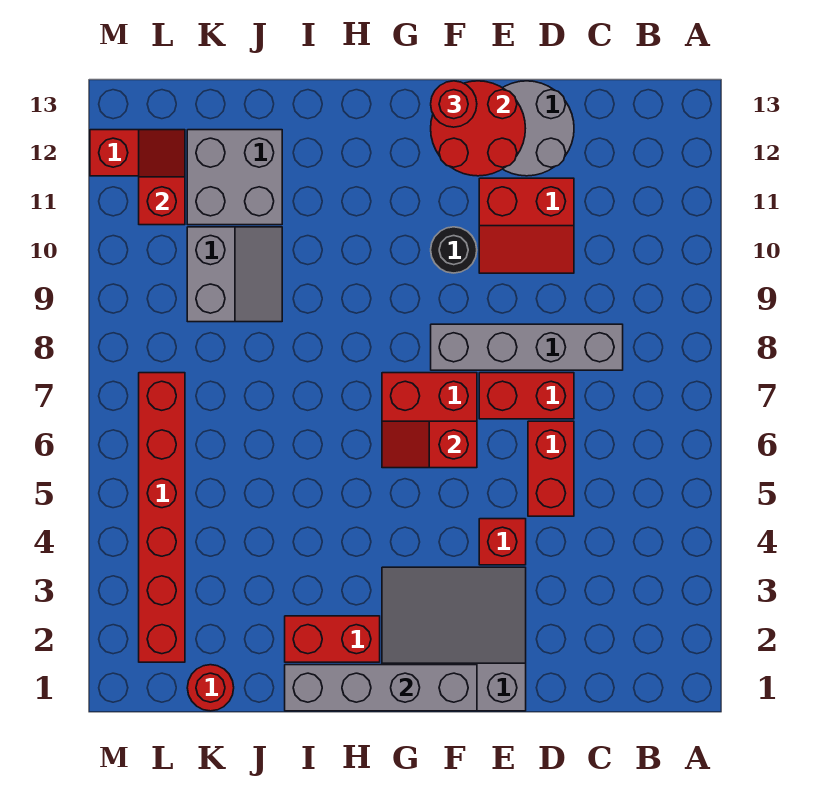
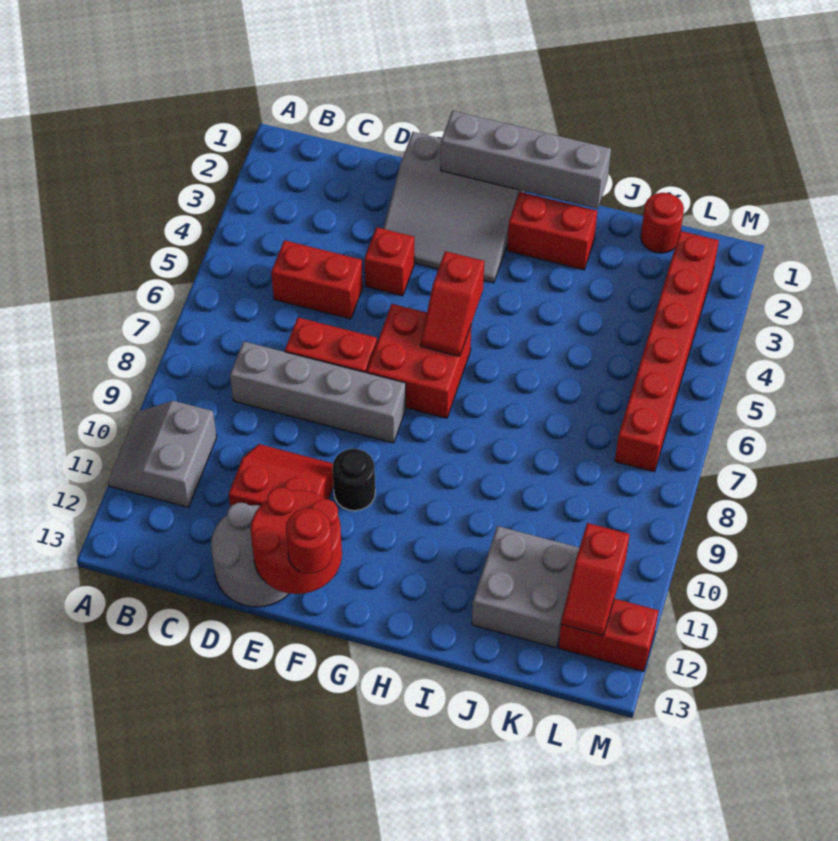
red brick D5:D6 level 1 -> red brick C5:D5 level 1
red slope F6:G6 level 2 top F -> red slope G5:G6 level 2 top 5
grey slope J9:K10 level 1 top K -> grey slope A10:B11 level 1 top B

